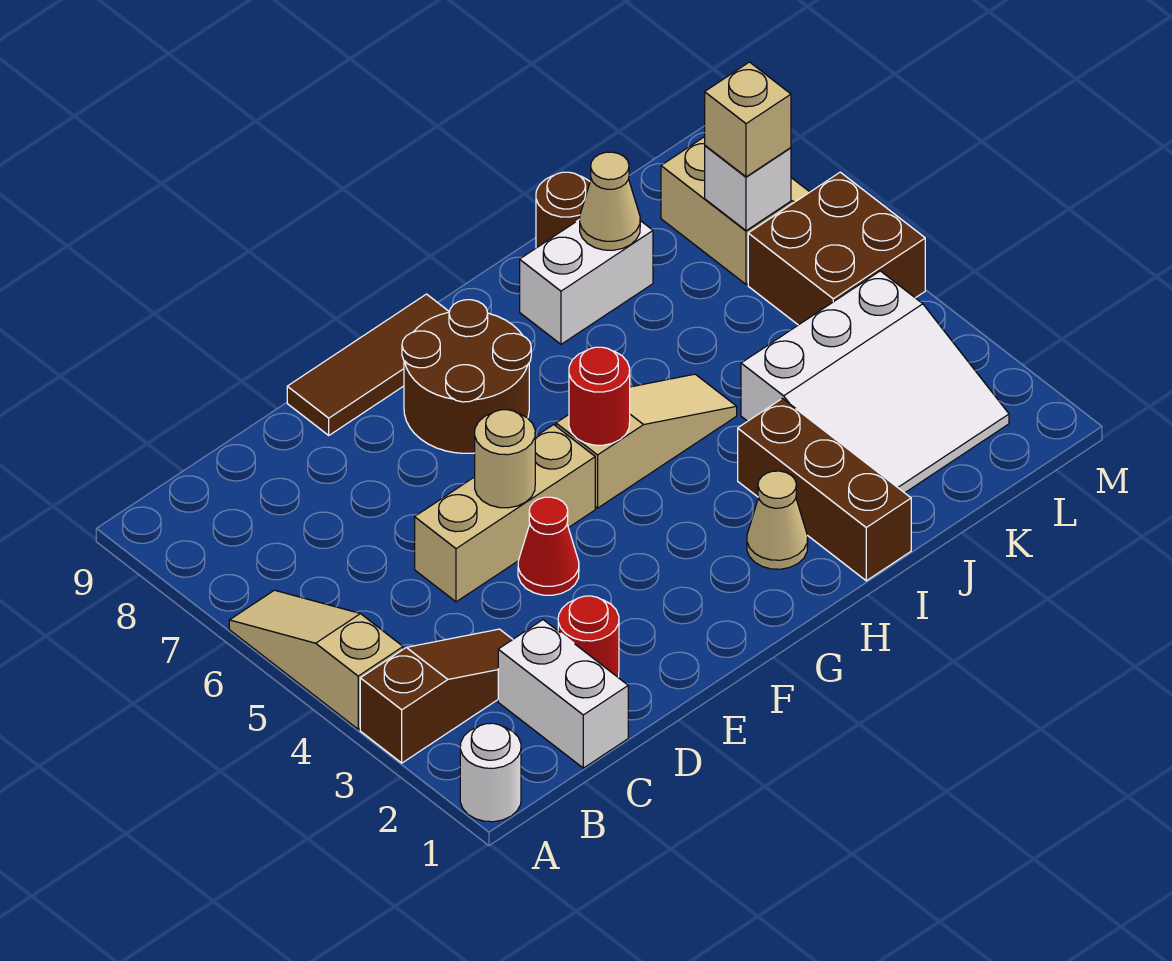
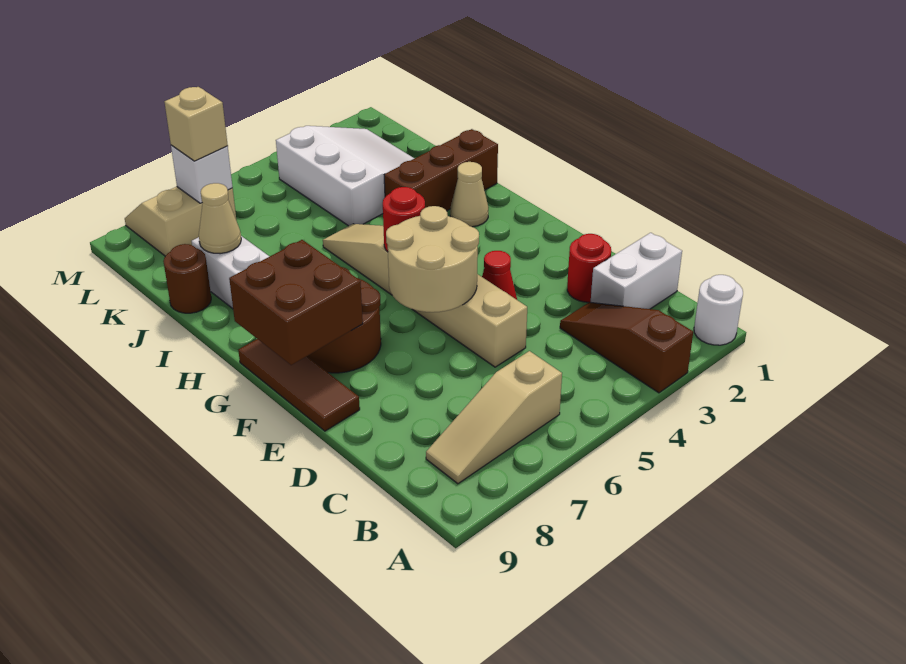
tan slope A4:A6 level 1 top 4 -> tan slope B6:B8 level 1 top 6
tan round brick E5 level 2 -> tan round brick E5:F6 level 2
brown brick L5:M6 level 1 -> brown brick F8:G9 level 2

